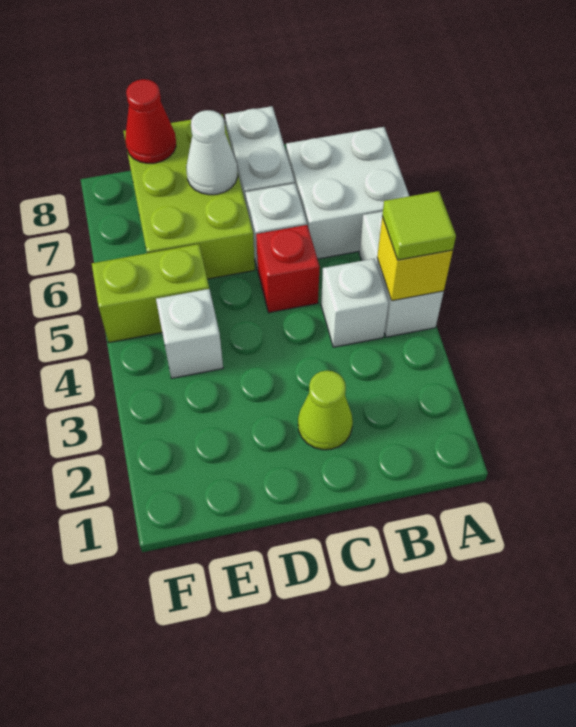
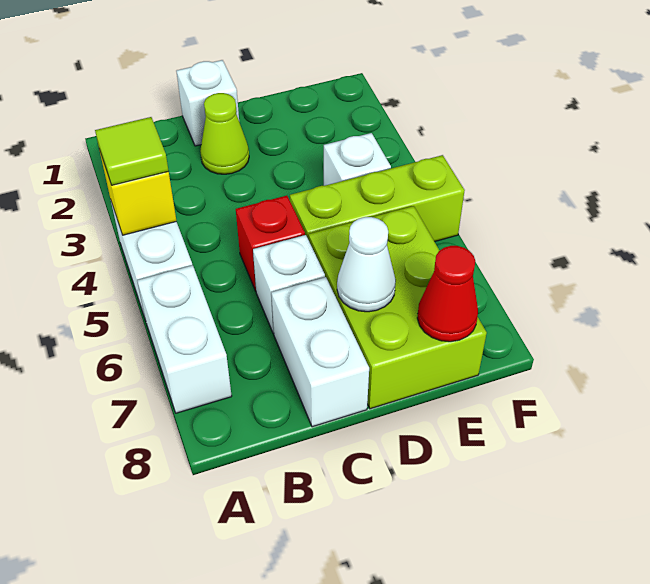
white brick A6:B7 level 1 -> white brick A6:A7 level 1
white brick B4 level 1 -> white brick C1 level 1
lime brick E5:F5 level 1 -> lime brick D5:F5 level 1

